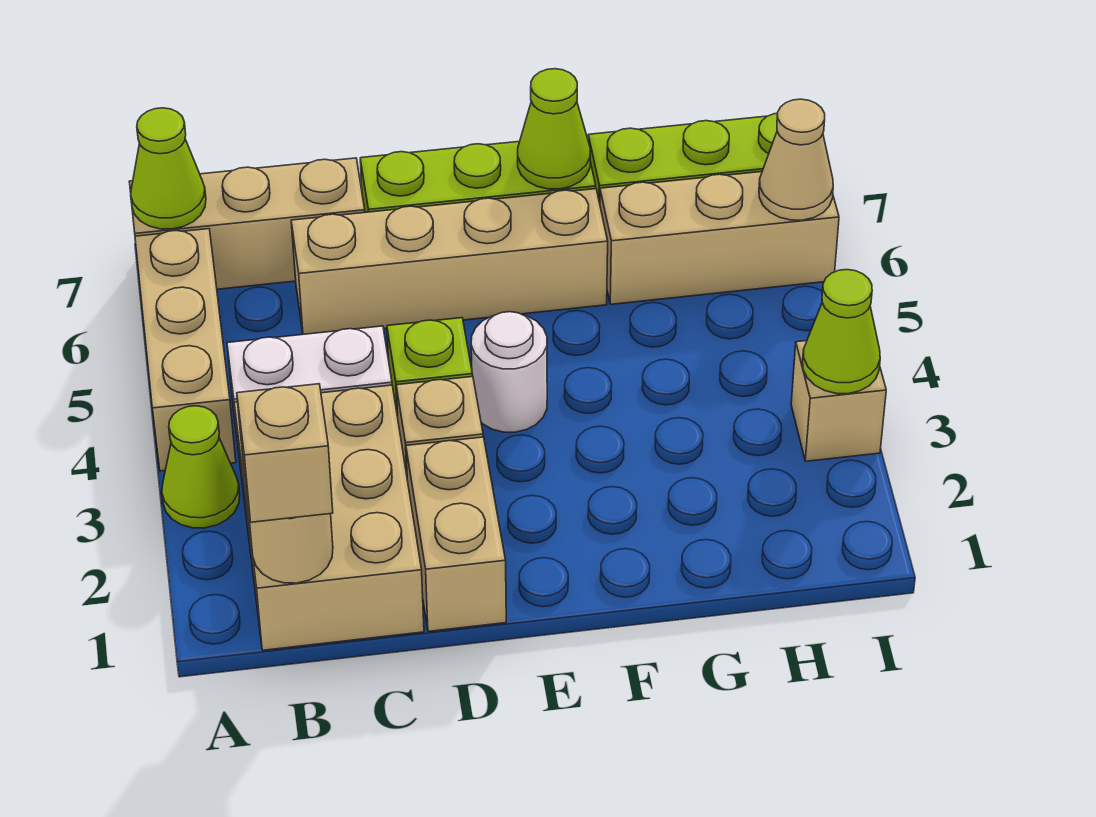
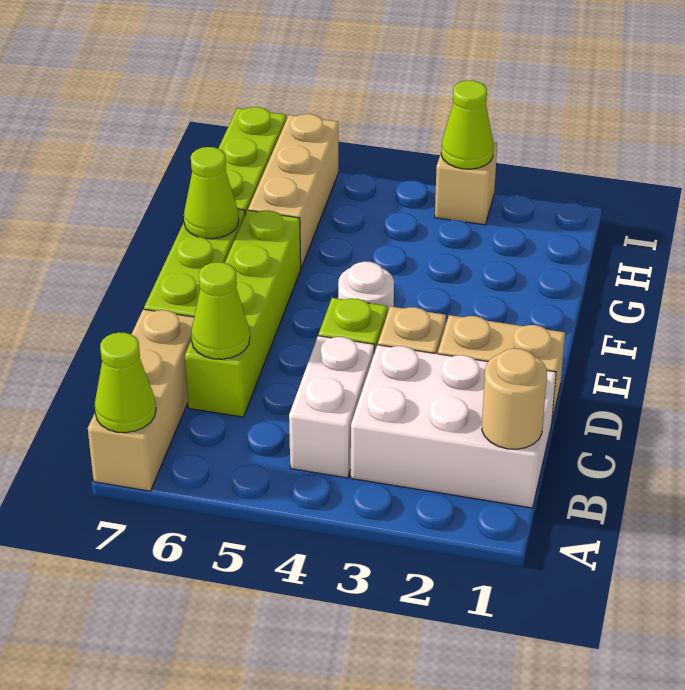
lime cone A3 level 1 -> lime cone C6 level 2
tan brick A4:A6 level 1 -> none
tan brick B1:C3 level 1 -> white brick B1:C3 level 1
tan brick B1 level 3 -> none
tan brick C6:F6 level 1 -> lime brick C6:F6 level 1
tan cone I6 level 2 -> none

